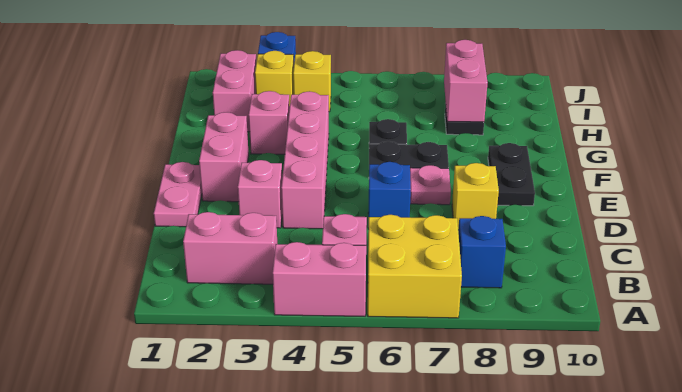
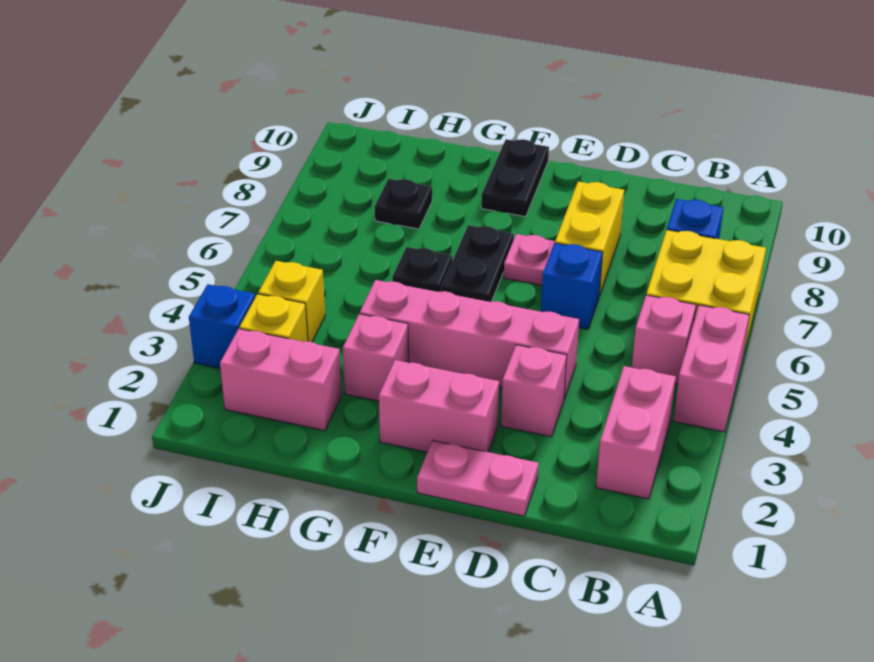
yellow brick D8 level 1 -> yellow brick D7:D8 level 1
black plate E9:F9 level 1 -> black plate F9:F10 level 1
pink brick H8:I8 level 2 -> none

